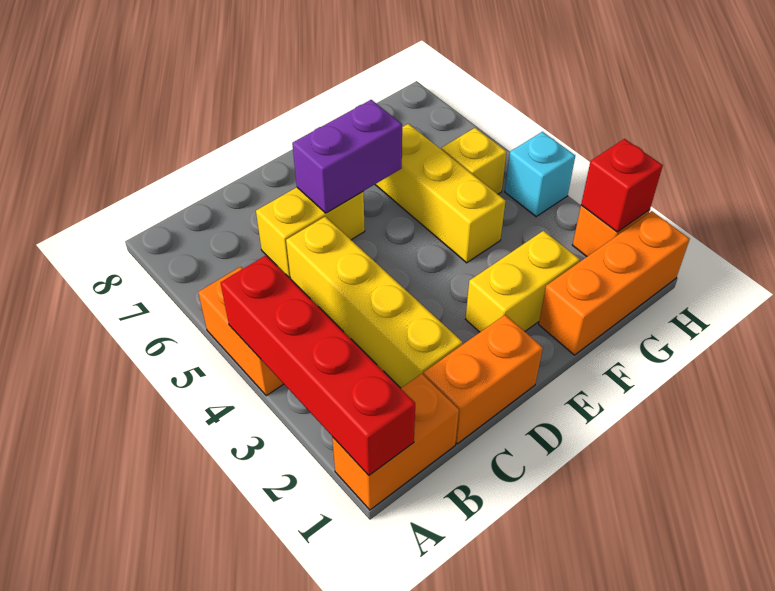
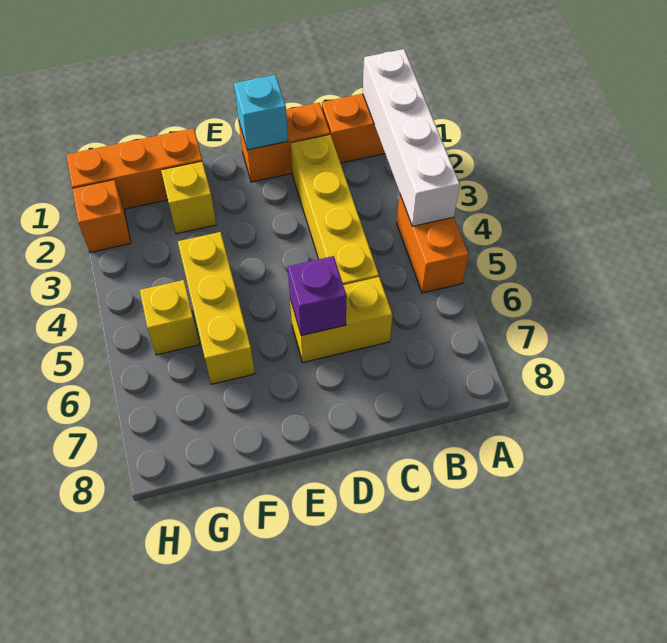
red brick A1:A4 level 2 -> white brick A1:A4 level 2
purple brick D6:E6 level 2 -> purple brick D6 level 2
yellow brick E2:F2 level 1 -> yellow brick F2 level 1
red brick H2 level 2 -> none
cyan brick H4 level 1 -> cyan brick D1 level 2

